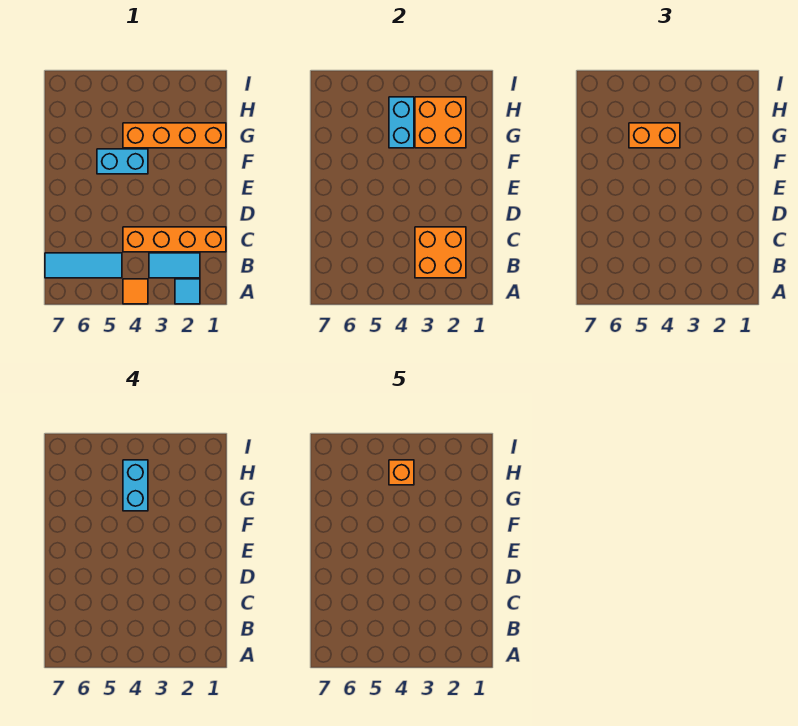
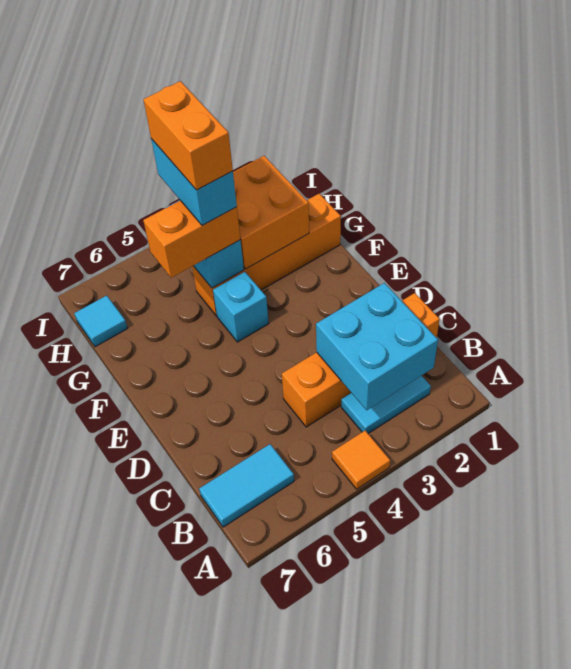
cyan tile A2 level 1 -> cyan tile H7 level 1
orange brick B2:C3 level 2 -> cyan brick B2:C3 level 2
cyan tile B5:B7 level 1 -> cyan tile B6:B7 level 1
cyan brick F4:F5 level 1 -> cyan brick F4 level 1
orange brick H4 level 5 -> orange brick G4:H4 level 5

